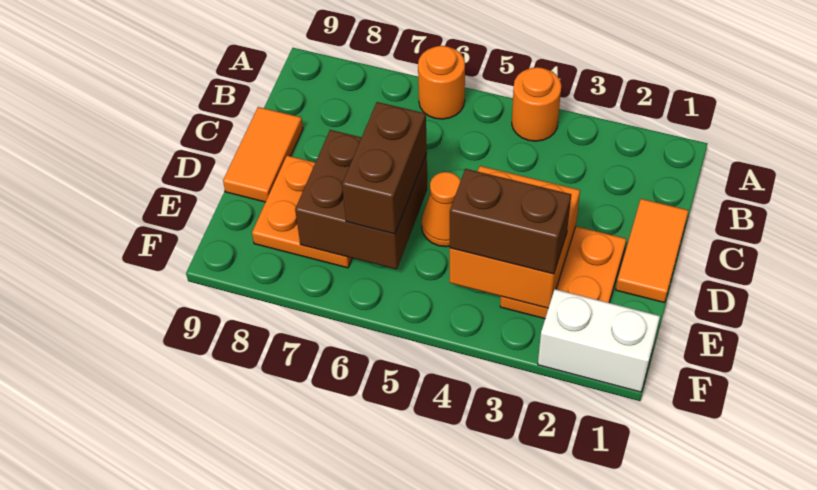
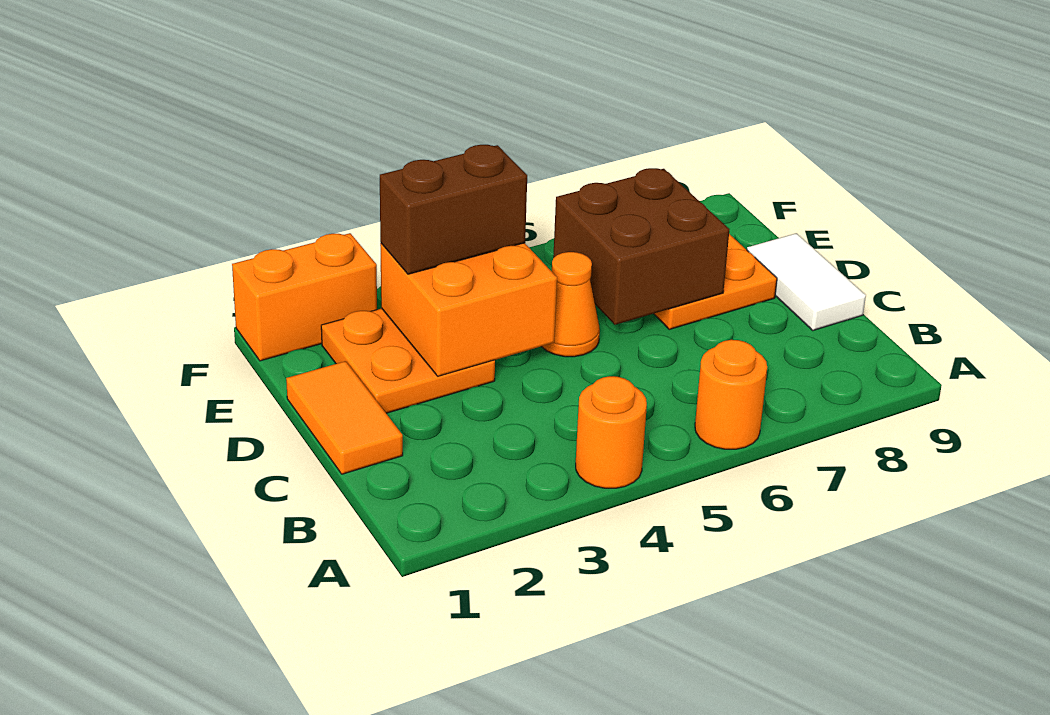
orange tile C9:D9 level 1 -> white tile C9:D9 level 1
brown brick D6:E6 level 3 -> none
white brick F1:F2 level 1 -> orange brick F1:F2 level 1

